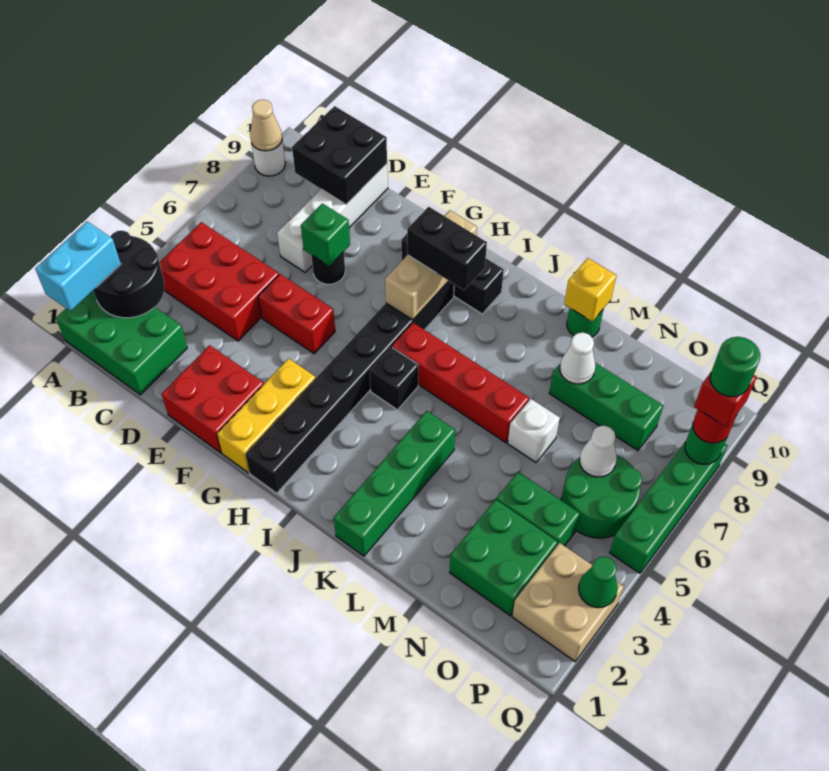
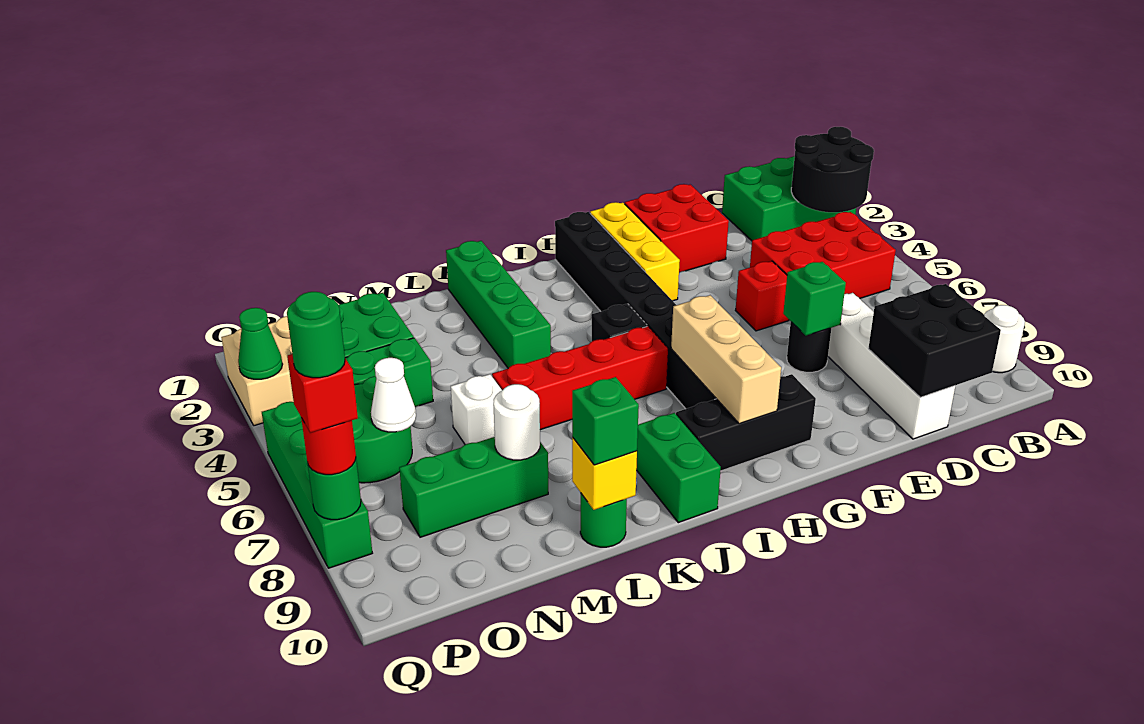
cyan brick A1:A2 level 3 -> none
tan cone A9 level 2 -> none
red brick E5:F5 level 1 -> red brick E5 level 1
black brick H8:I8 level 3 -> none
none -> green brick J9:J10 level 1
none -> green brick L10 level 3
white cone M8 level 2 -> white round brick M8 level 2

